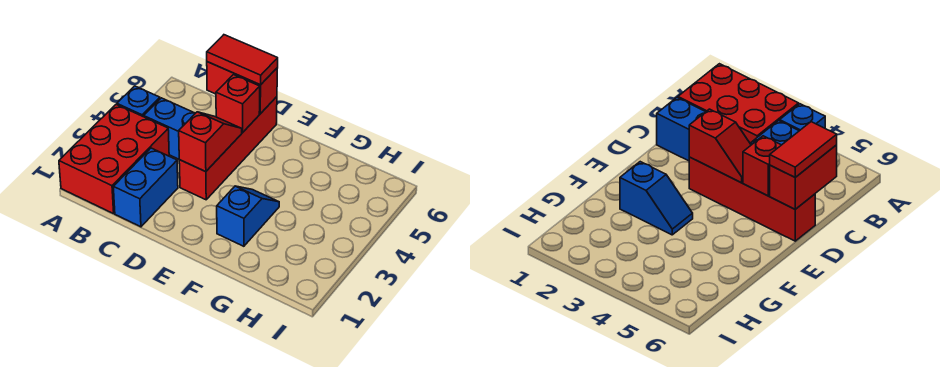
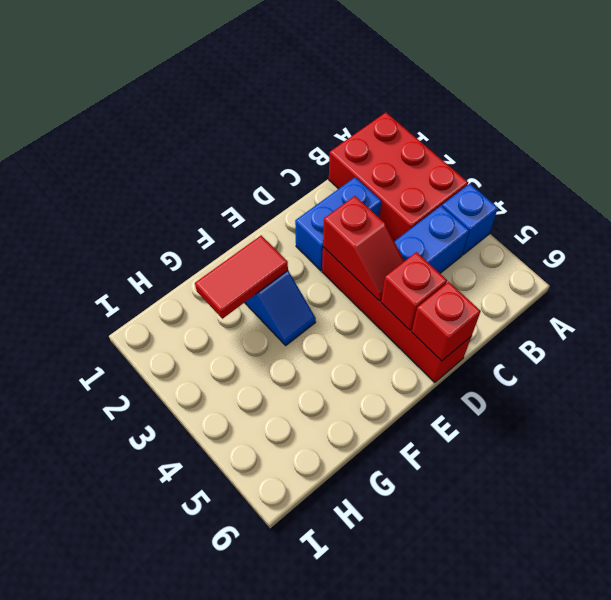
blue brick C1:C2 level 1 -> blue brick C2:D2 level 1
red brick C6:D6 level 2 -> red brick D6 level 2
red tile C6:D6 level 3 -> red tile F2:G2 level 2

